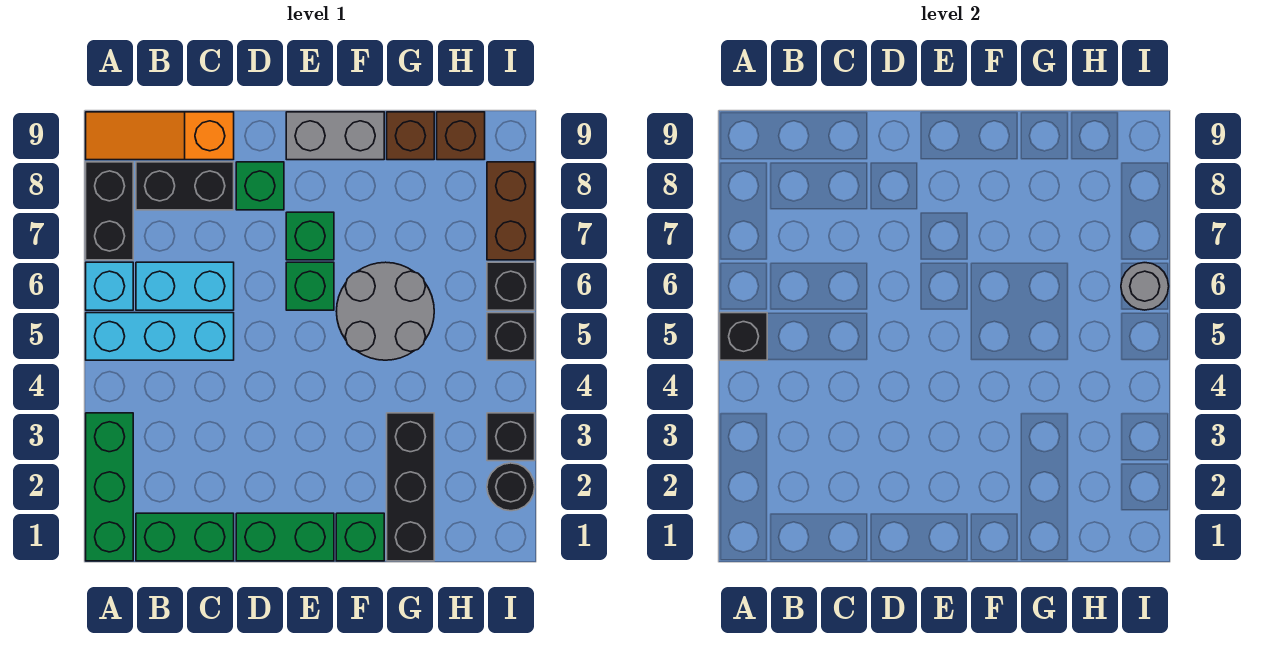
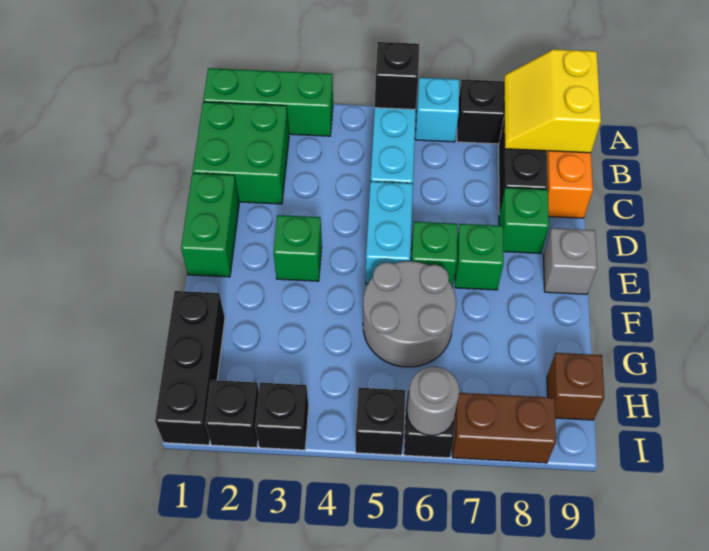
none -> yellow slope A8:B9 level 2 top 9
green brick B1:C1 level 1 -> green brick B1:C2 level 1
cyan brick B6:C6 level 1 -> cyan brick D5:E5 level 1
grey brick E9:F9 level 1 -> grey brick E9 level 1
green brick F1 level 1 -> green brick E3 level 1
black brick G1:G3 level 1 -> black brick G1:I1 level 1
brown brick G9 level 1 -> none
black round brick I2 level 1 -> black brick I2 level 1

